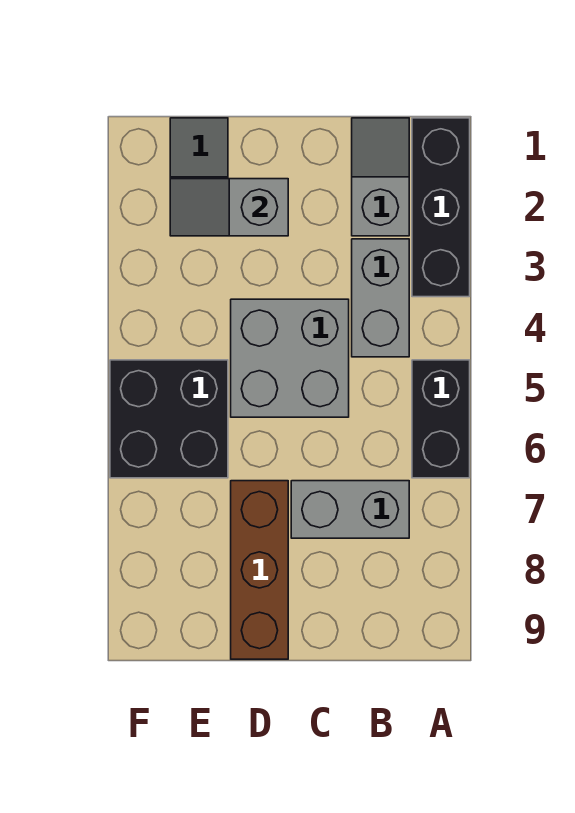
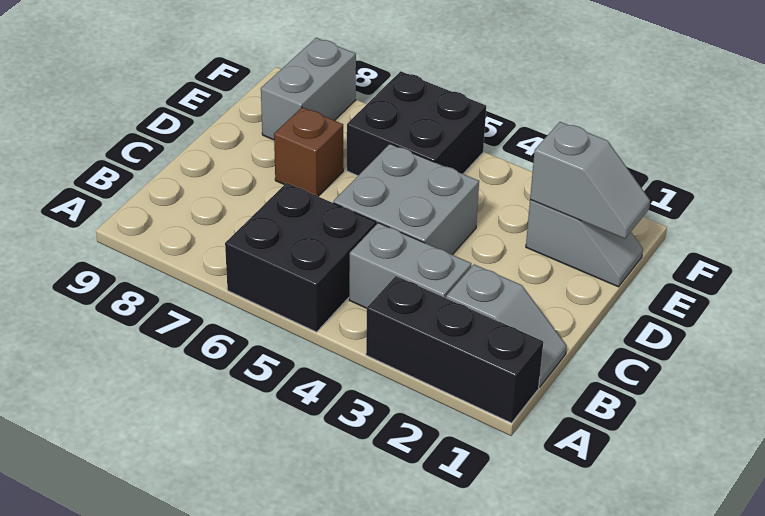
black brick A5:A6 level 1 -> black brick A5:B6 level 1
grey brick B7:C7 level 1 -> grey brick E8:F8 level 1
grey slope D2:E2 level 2 top D -> grey slope E1:E2 level 2 top 2
brown brick D7:D9 level 1 -> brown brick D7 level 1

